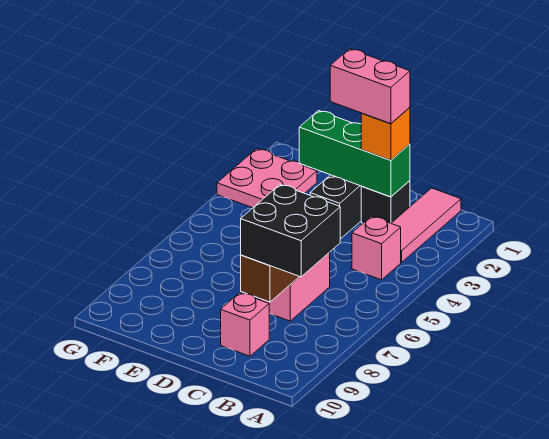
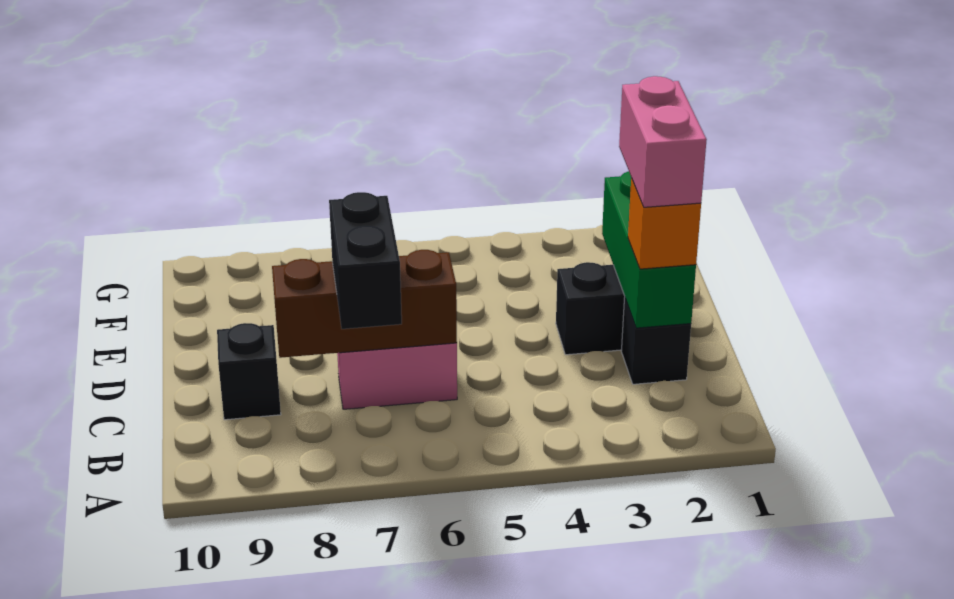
pink tile B1:B3 level 1 -> none
pink brick B4 level 1 -> none
black brick B7:C8 level 3 -> black brick B7:C7 level 3
pink brick C9 level 1 -> black brick C9 level 1
pink plate F2:G3 level 1 -> none

